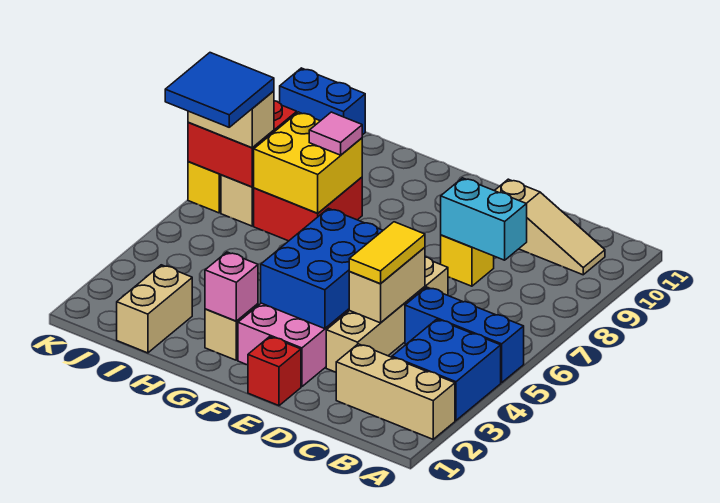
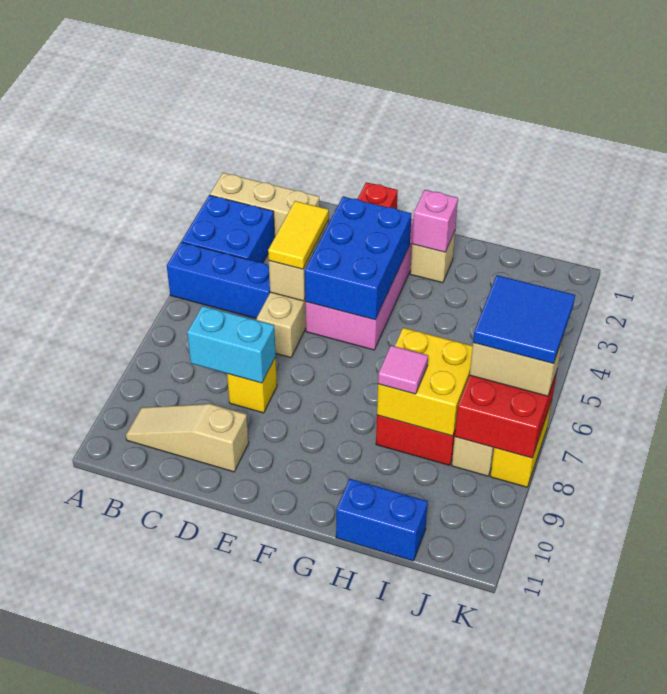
tan brick I1:I2 level 1 -> none
blue brick J11:K11 level 1 -> blue brick H11:I11 level 1

